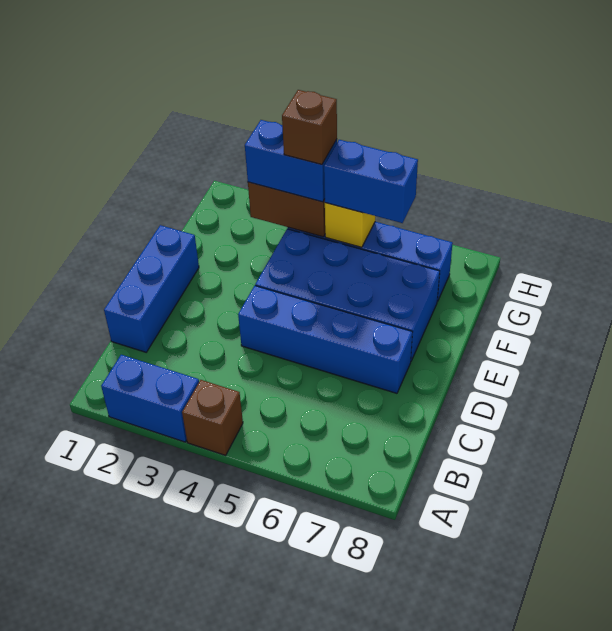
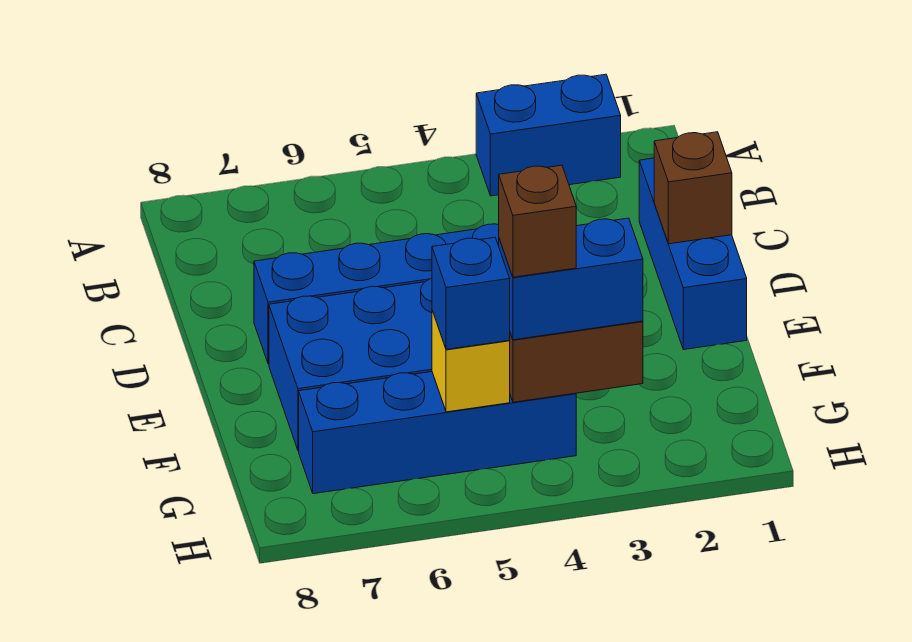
brown brick A4 level 1 -> brown brick D1 level 2
blue brick G5:G6 level 3 -> blue brick G5 level 3

